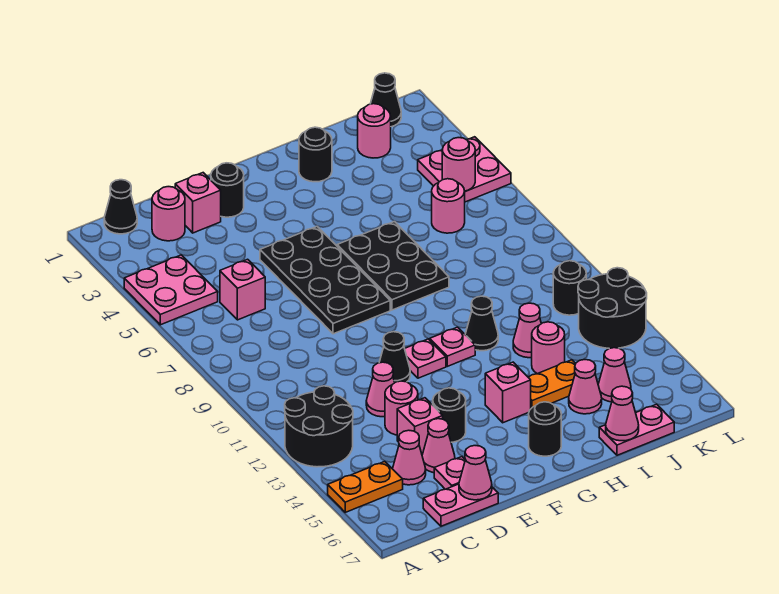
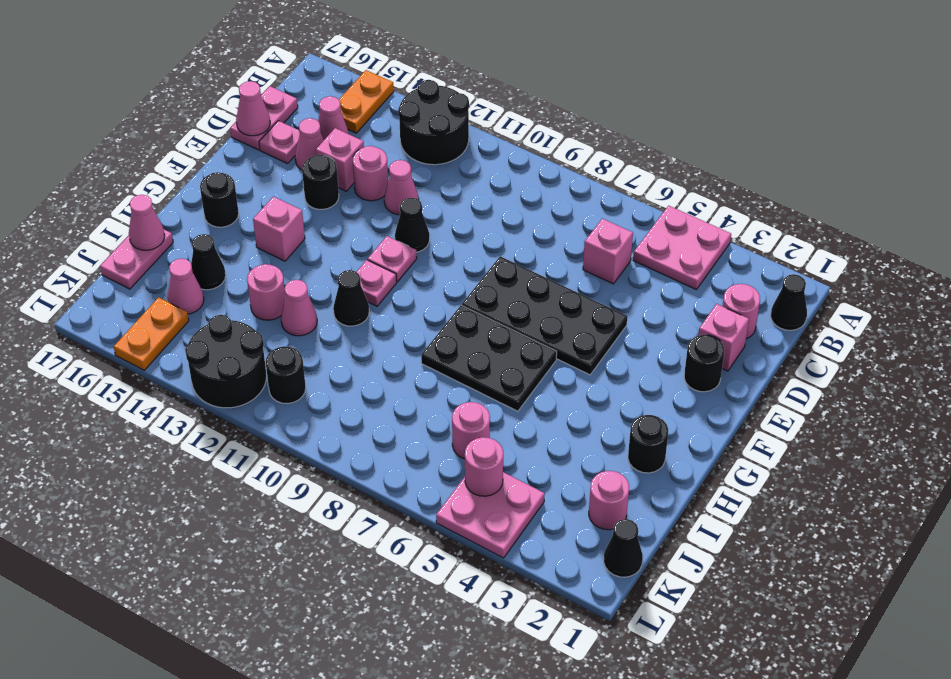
orange plate H14:I14 level 1 -> orange plate K15:L15 level 1
pink cone I15 level 1 -> black cone I15 level 1

